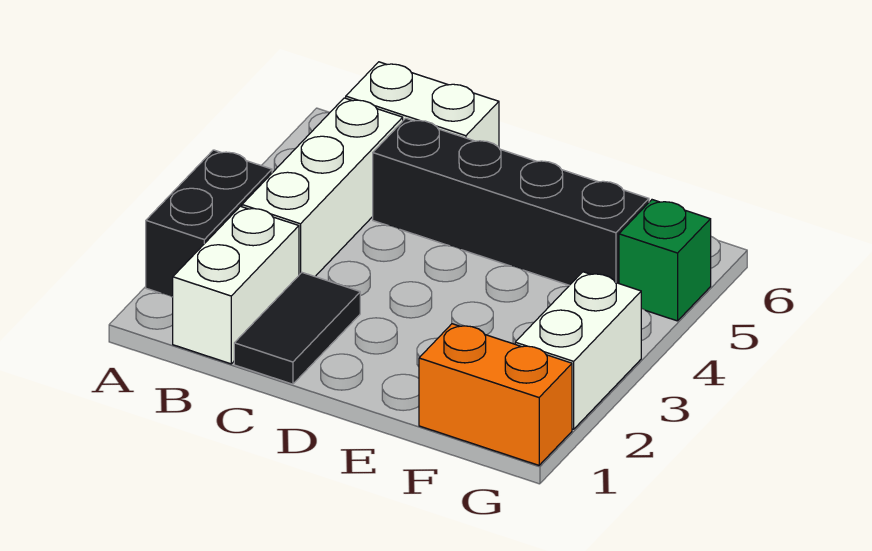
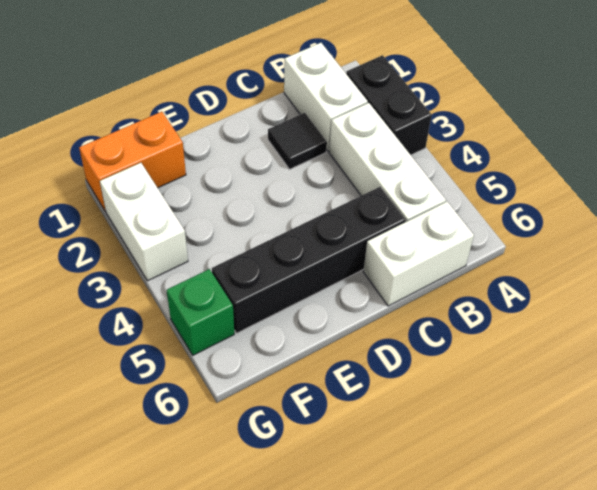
black tile C1:C2 level 1 -> black tile C2 level 1

